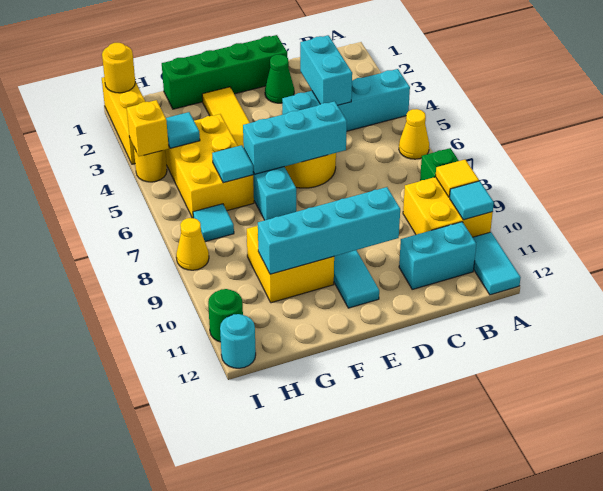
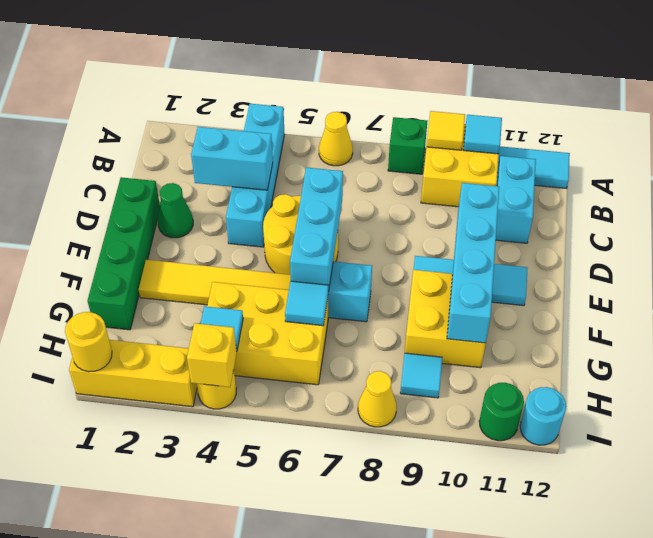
cyan tile H7 level 1 -> cyan tile H9 level 1

